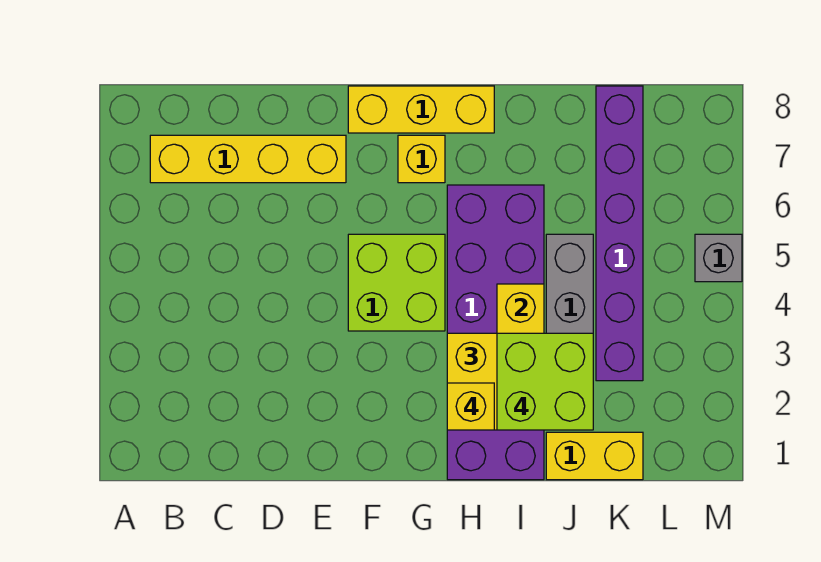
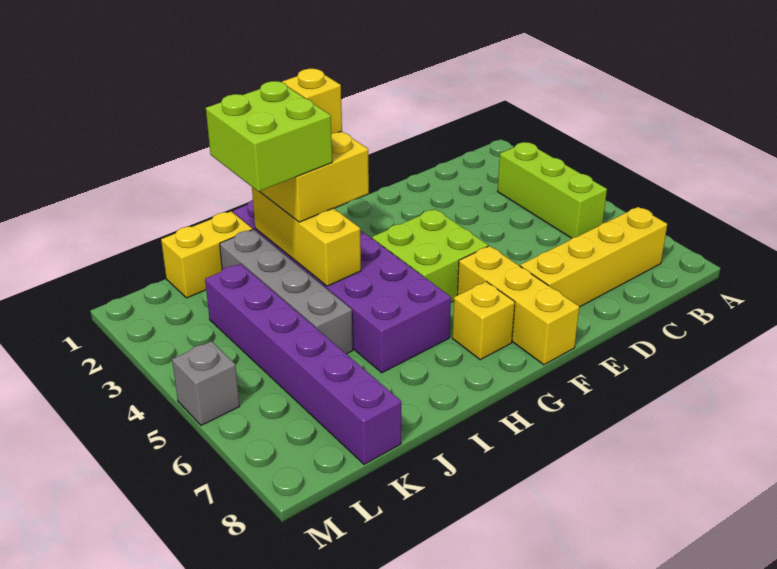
none -> lime brick B3:B5 level 1
yellow brick F8:H8 level 1 -> yellow brick F6:F8 level 1

